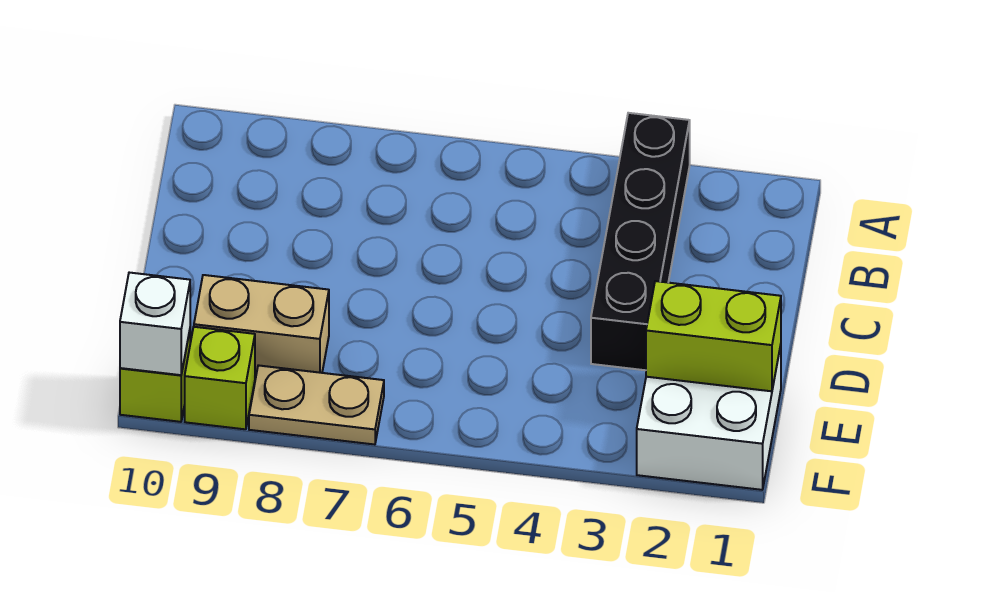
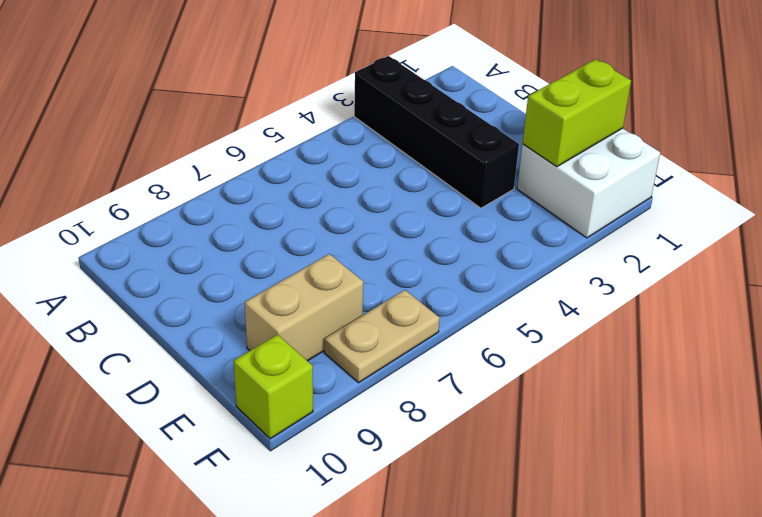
lime brick F9 level 1 -> none
white brick F10 level 2 -> none

